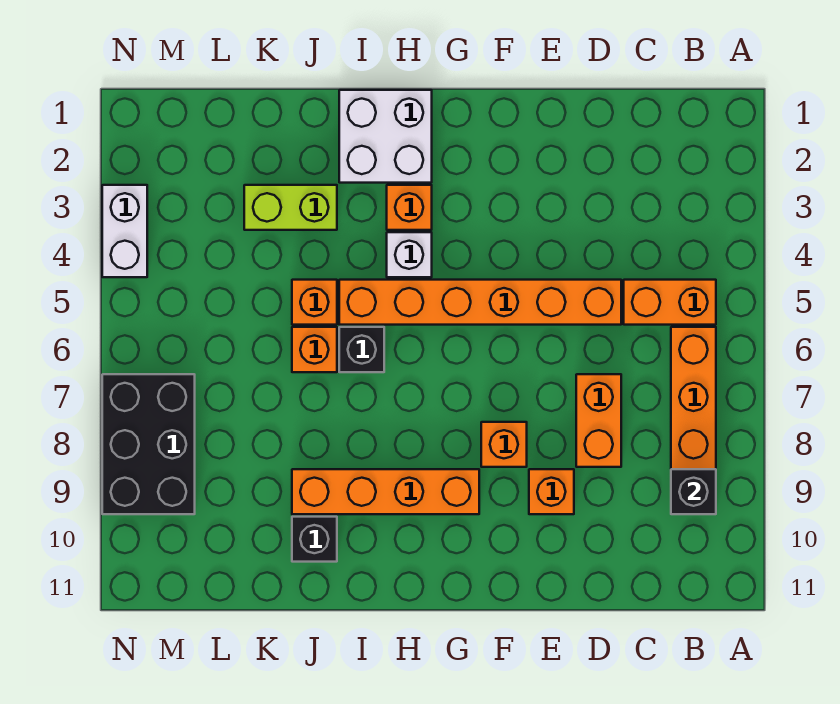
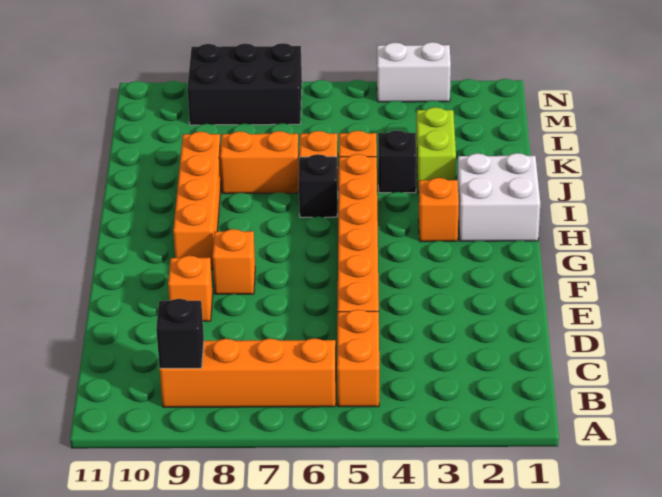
orange brick D7:D8 level 1 -> orange brick J7:J8 level 1
white brick H4 level 1 -> none
black brick J10 level 1 -> black brick J4 level 1

